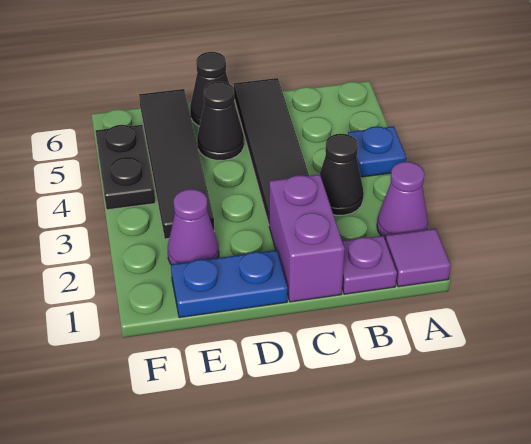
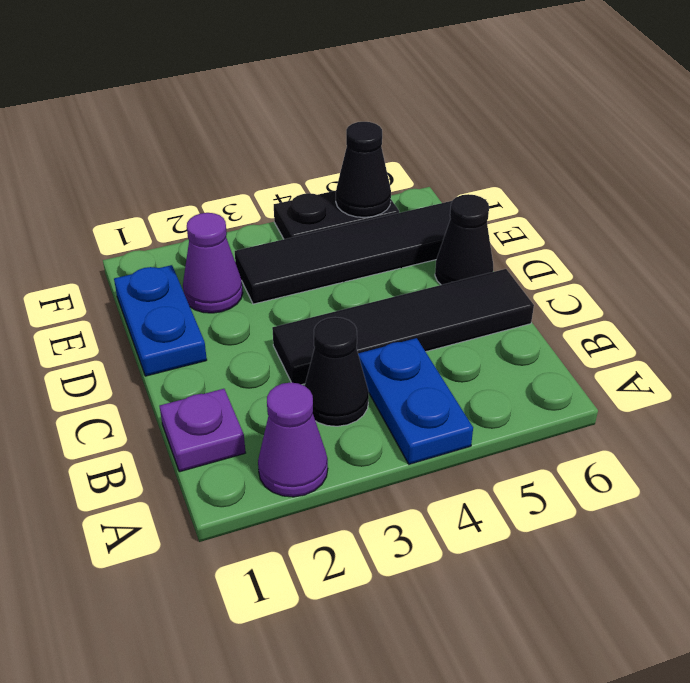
purple tile A1 level 1 -> none
blue plate A4 level 1 -> blue plate A4:B4 level 1
purple brick C1:C2 level 1 -> none
black cone D5 level 1 -> black cone F5 level 2

